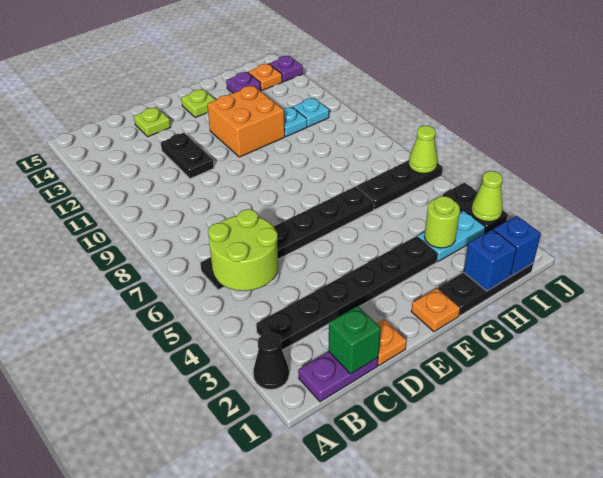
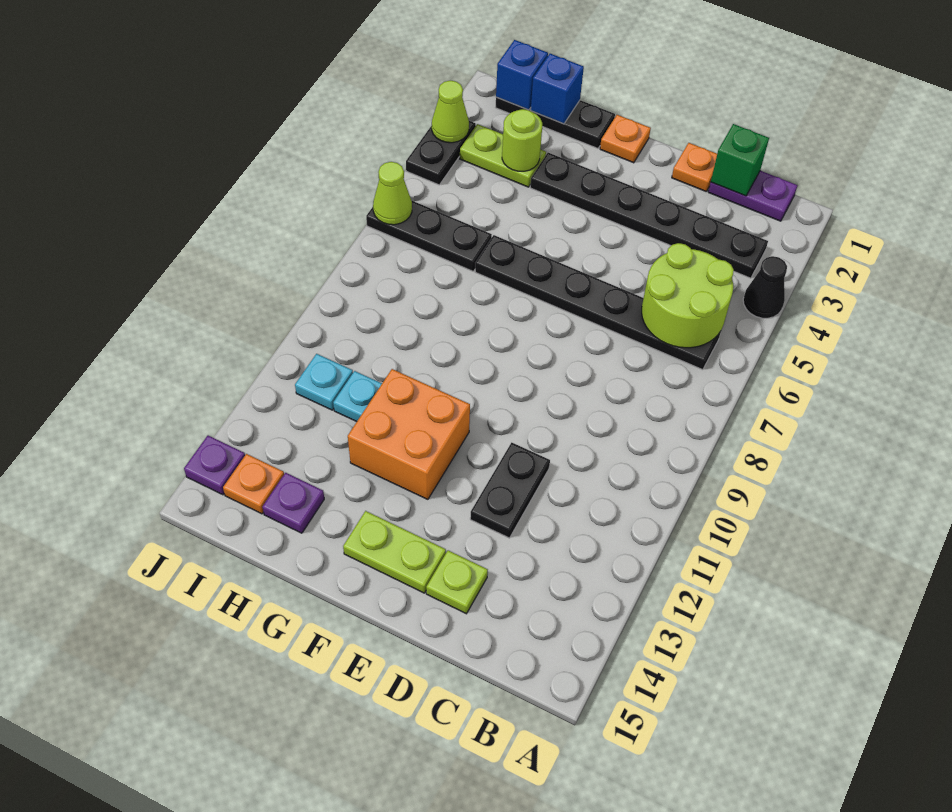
black cone A2 level 1 -> black cone A4 level 1
lime plate F14 level 1 -> lime plate E14:F14 level 1
cyan plate H3:I3 level 1 -> lime plate H3:I3 level 1

